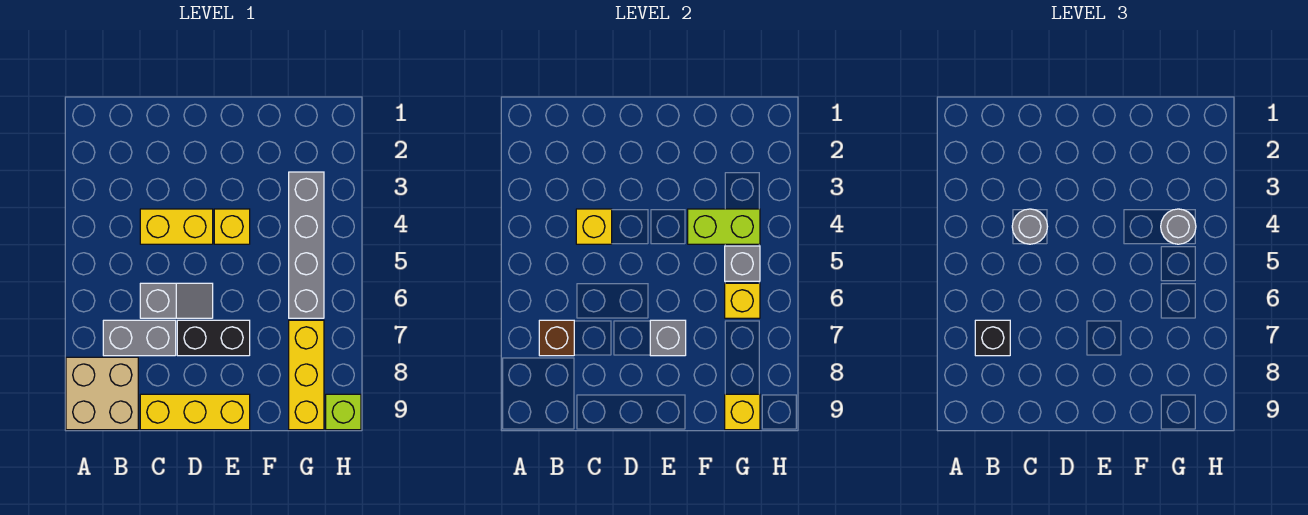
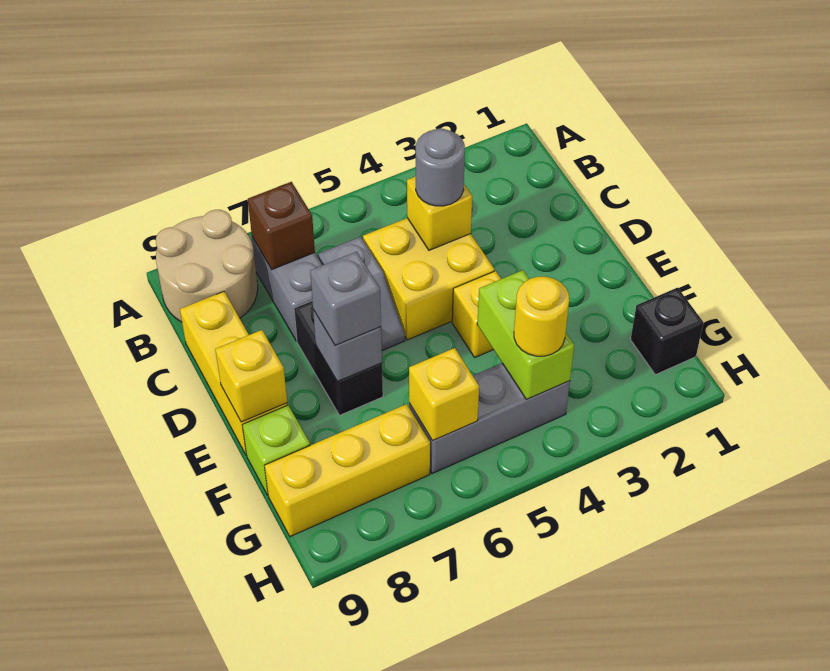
tan brick A8:B9 level 1 -> tan round brick A8:B9 level 1
black brick B7 level 3 -> black brick G1 level 1
yellow brick C4:D4 level 1 -> yellow brick C4:D5 level 1
grey brick G3:G6 level 1 -> grey brick G4:G6 level 1
grey round brick G4 level 3 -> yellow round brick G4 level 3
grey brick G5 level 2 -> grey brick E7 level 3
yellow brick G9 level 2 -> yellow brick E9 level 2
lime brick H9 level 1 -> lime brick F9 level 1

